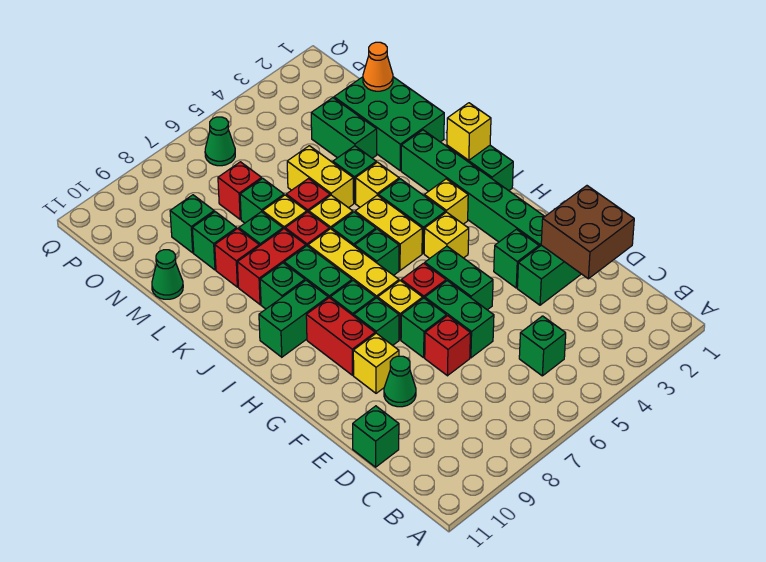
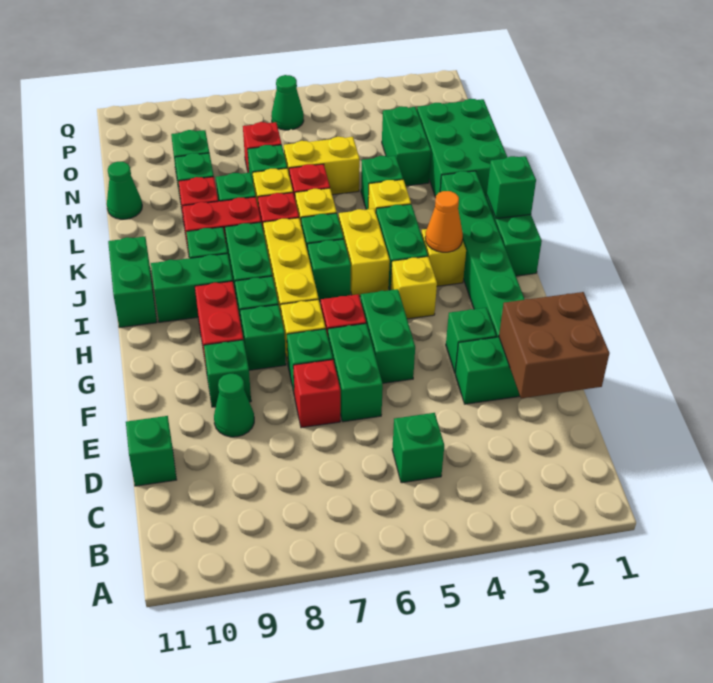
yellow brick F9 level 1 -> green brick F9 level 1
none -> green brick I11:J11 level 1
yellow brick J1 level 2 -> green brick J1 level 2
yellow brick L5:M5 level 1 -> yellow brick M5:M6 level 1
orange cone N1 level 2 -> orange cone I3 level 2

